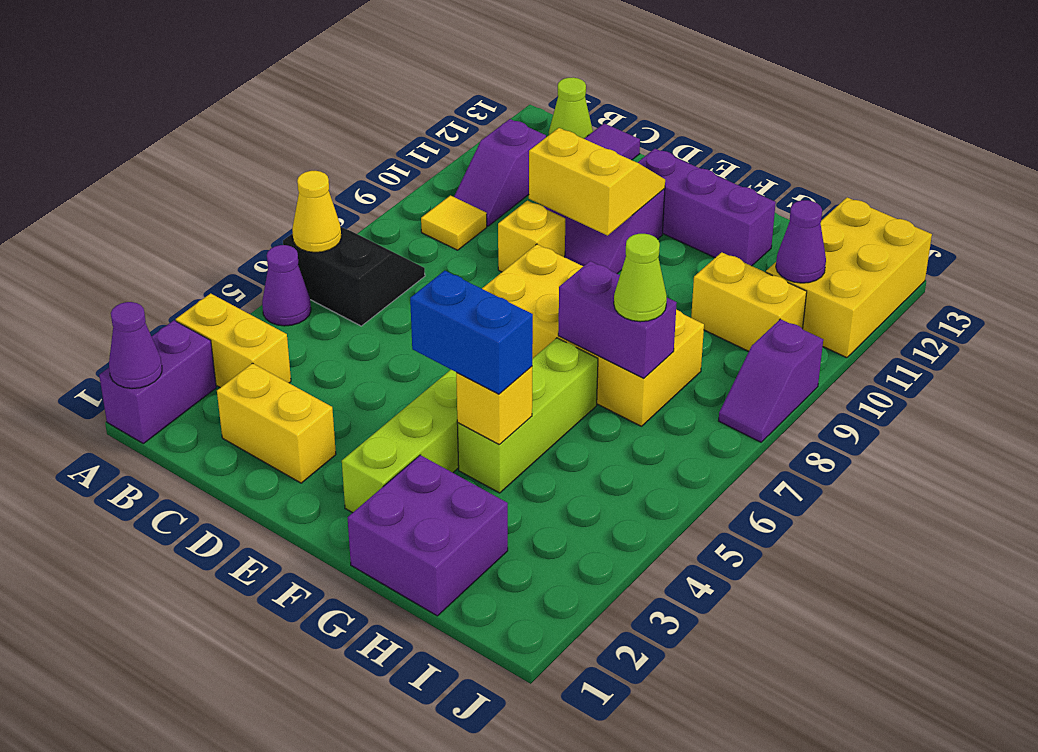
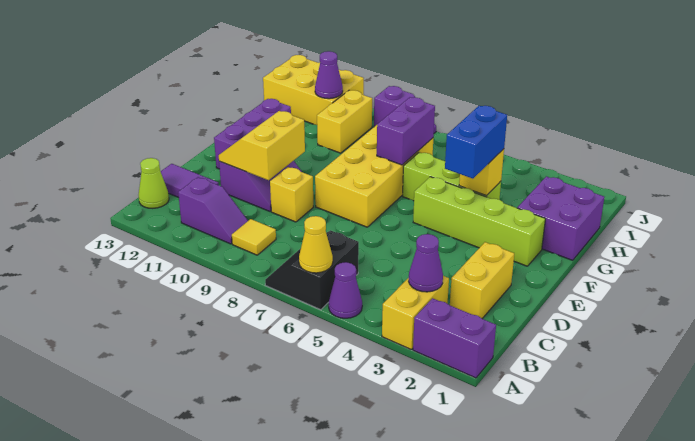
purple cone A1 level 2 -> purple cone B3 level 2
lime cone H7 level 3 -> none

